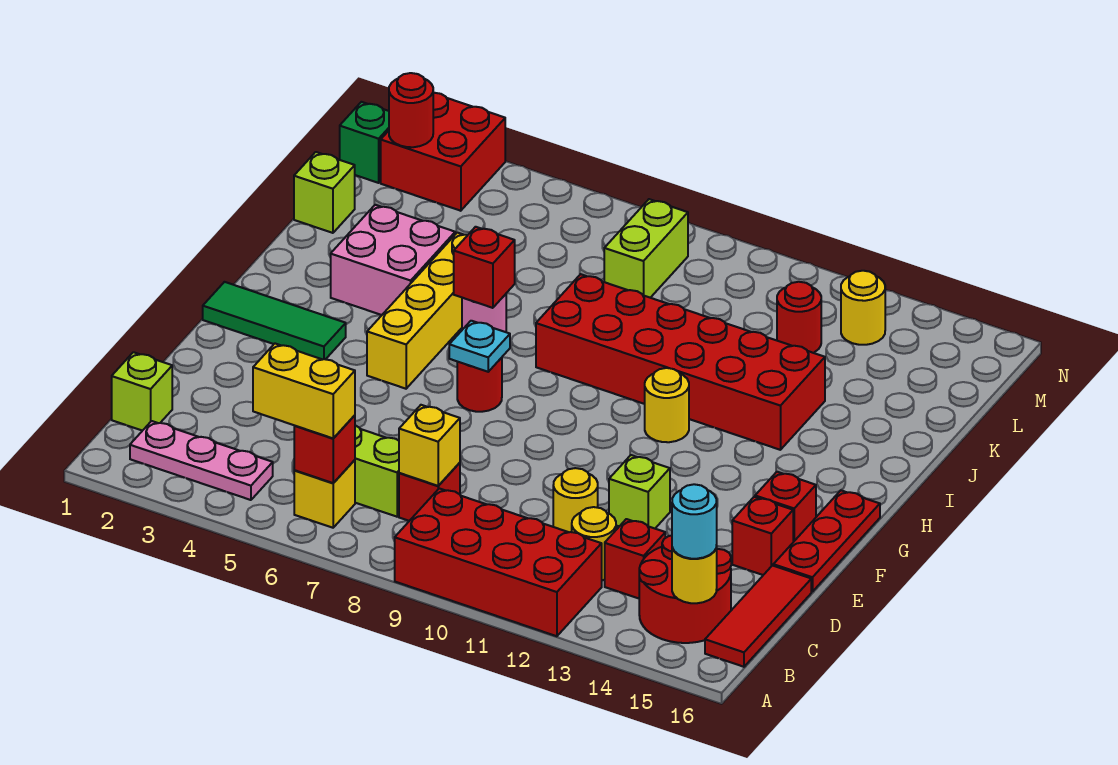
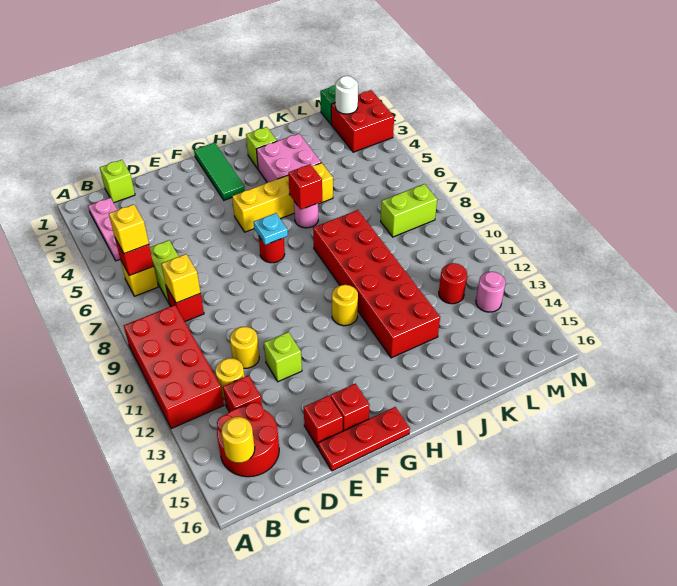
yellow brick B5:B6 level 3 -> yellow brick B6 level 3
cyan round brick B15 level 3 -> none
red tile B16:D16 level 1 -> none
lime brick K1 level 1 -> lime brick I2 level 1
red round brick M2 level 2 -> white round brick M2 level 2
yellow round brick M13 level 1 -> pink round brick M13 level 1

